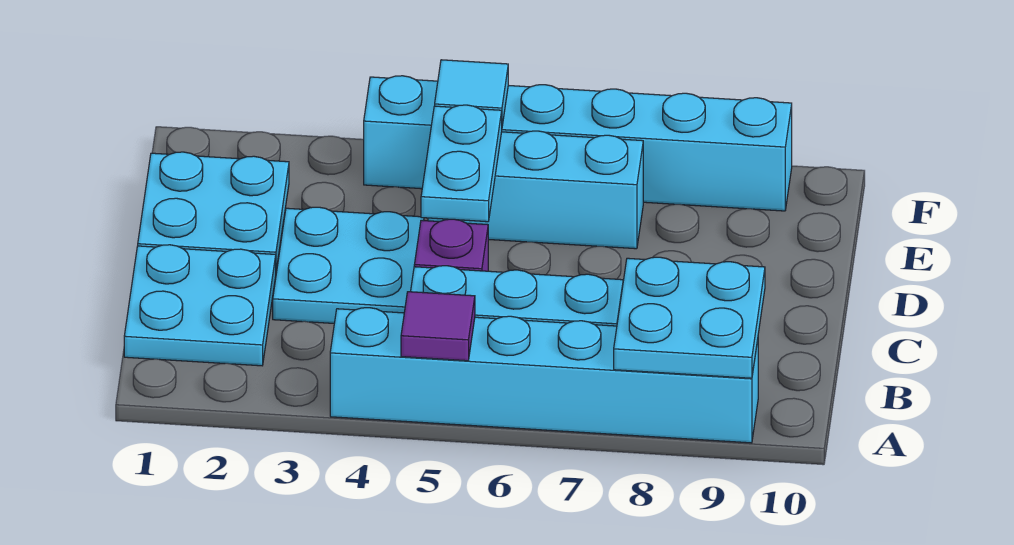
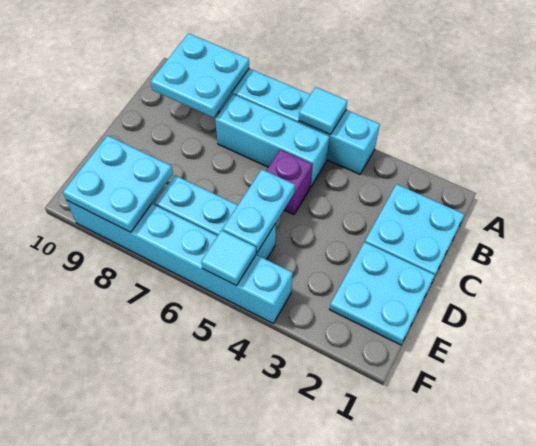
purple tile A5 level 2 -> cyan tile A5 level 2
cyan plate C3:D4 level 1 -> cyan plate E8:F9 level 2

